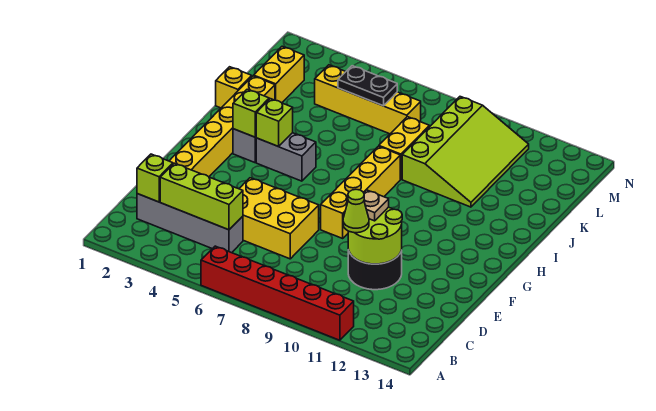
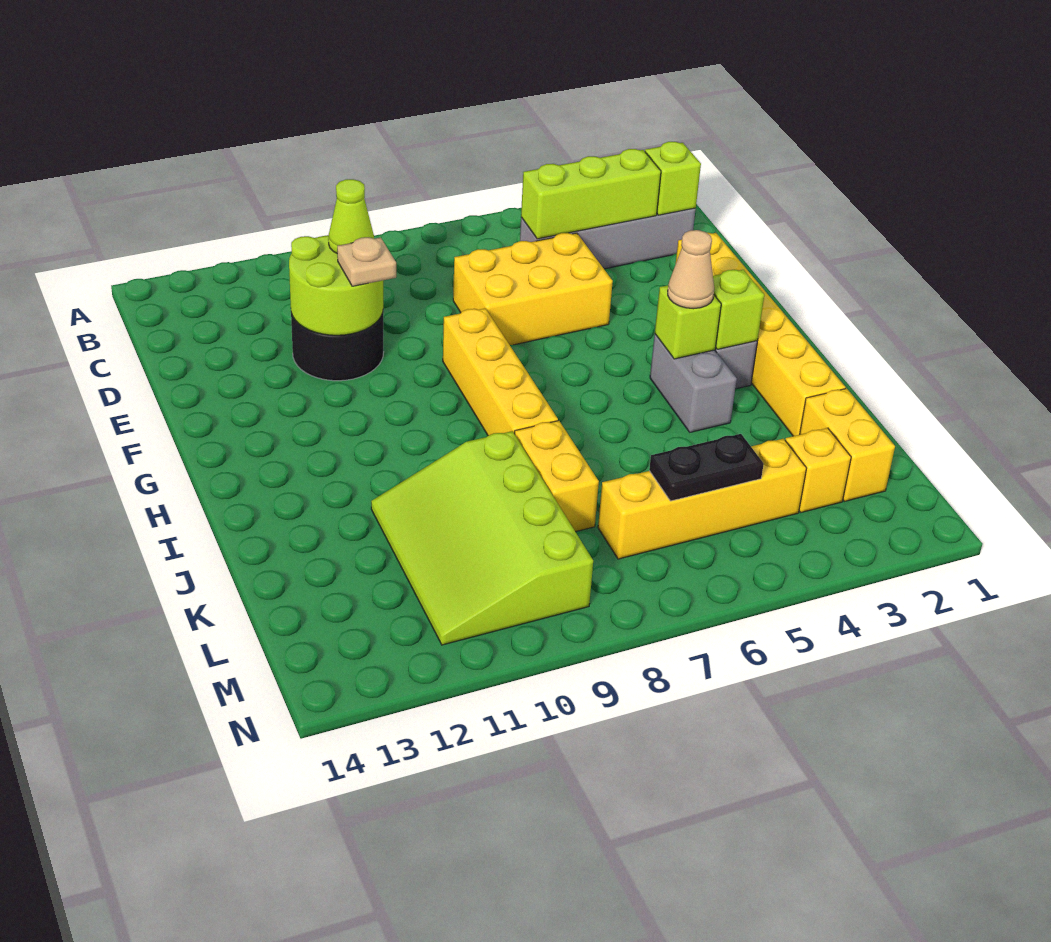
red brick A6:A11 level 1 -> none
grey brick H4:H5 level 1 -> grey brick H4:I4 level 1
none -> tan cone H4 level 3
yellow brick J1 level 1 -> yellow brick L3 level 1

